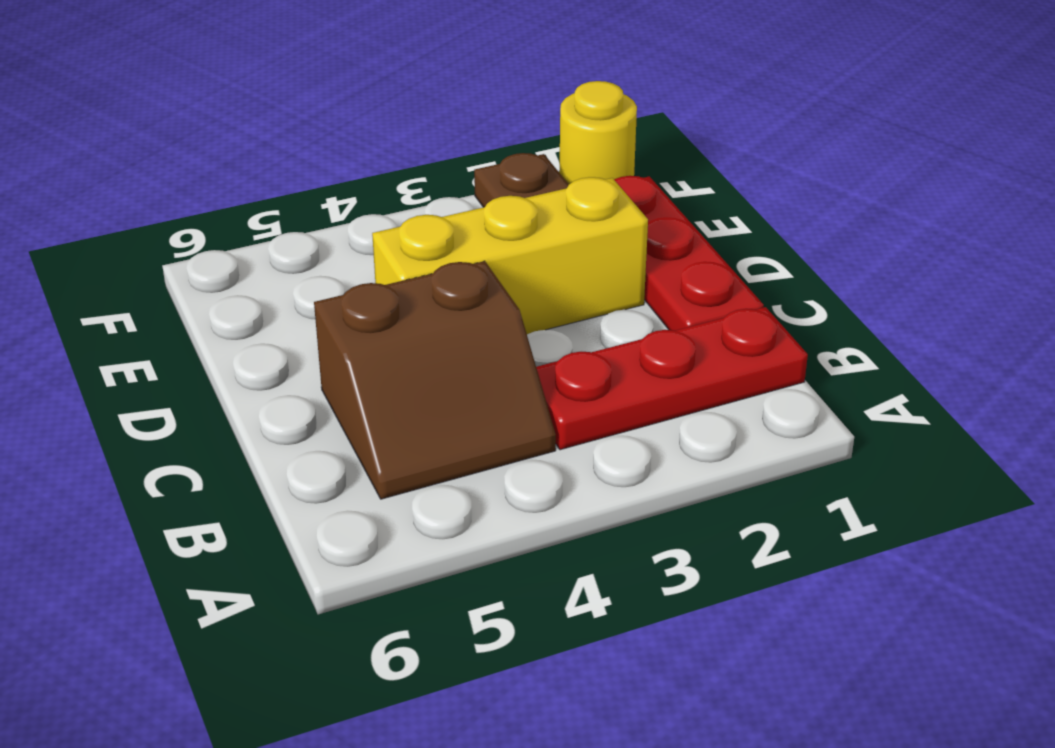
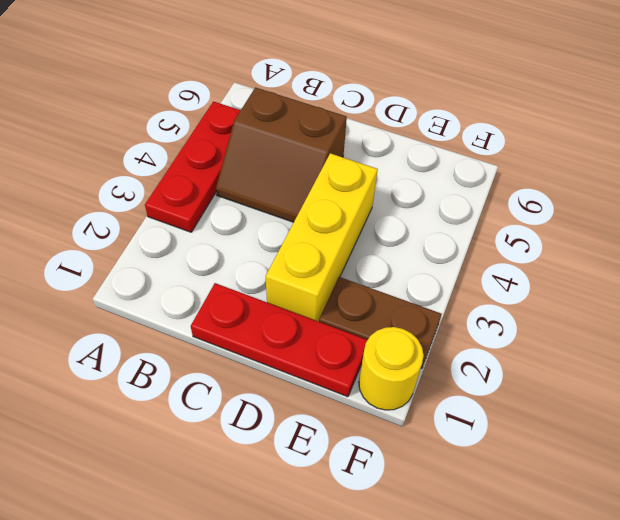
red plate B1:B3 level 1 -> red plate A3:A5 level 1
brown slope B4:C5 level 1 top C -> brown slope B4:C5 level 1 top 5

